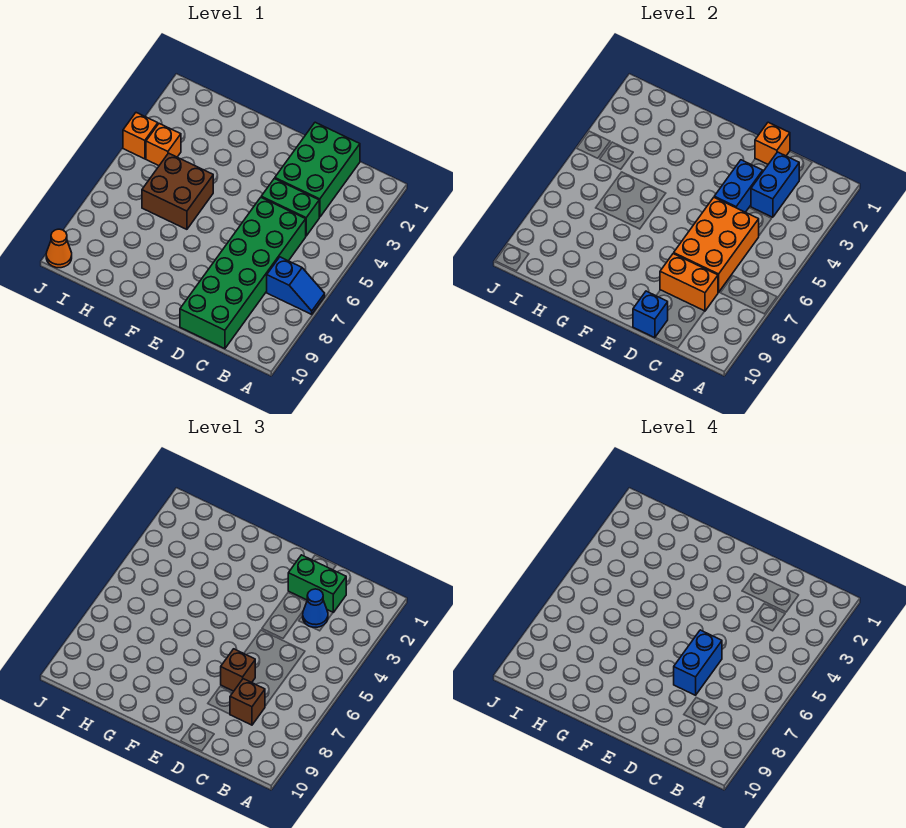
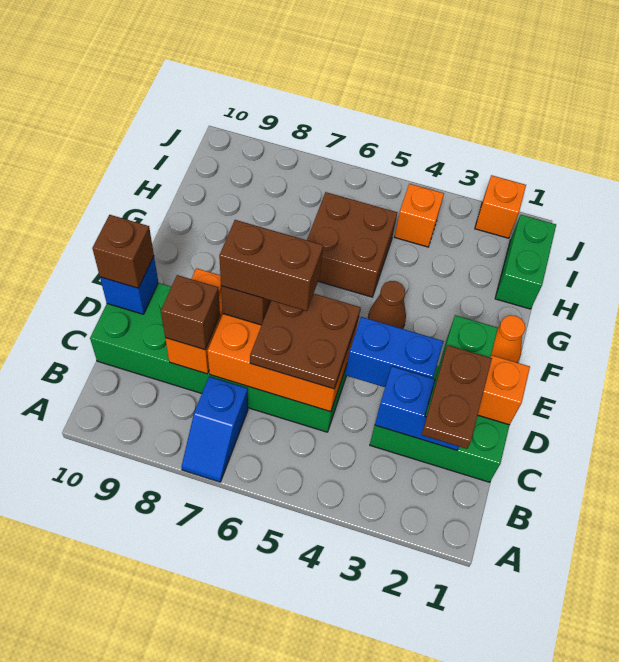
none -> brown plate B2:C2 level 4
blue cone C3 level 3 -> none
green brick C4:D4 level 1 -> green brick H1:I1 level 1
none -> brown plate C5:D6 level 3
blue brick D6:D7 level 4 -> brown brick D6:D7 level 4
none -> brown brick D10 level 3
none -> brown cone F4 level 1
orange brick J4 level 1 -> orange brick J2 level 1
orange cone J10 level 1 -> orange cone F1 level 1

